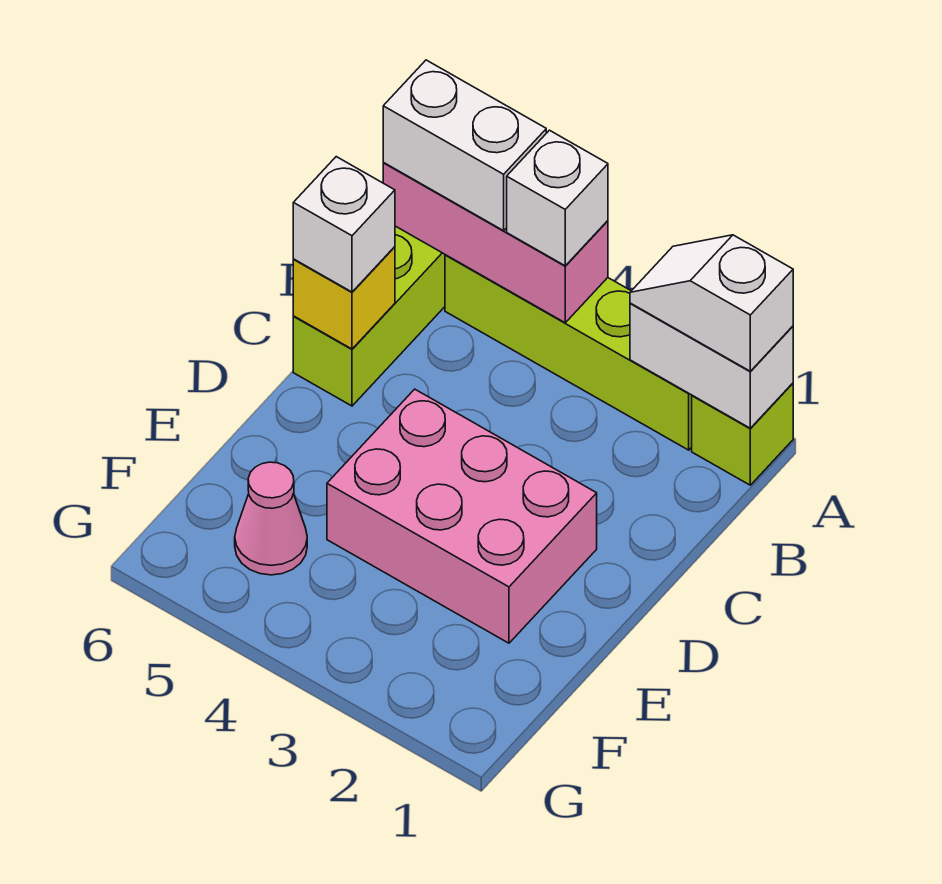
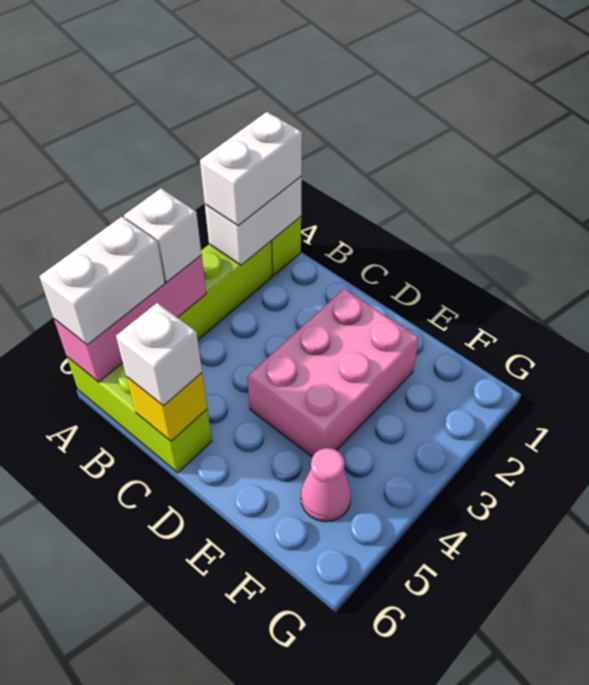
white slope A1:A2 level 3 top 1 -> white brick A1:A2 level 3

